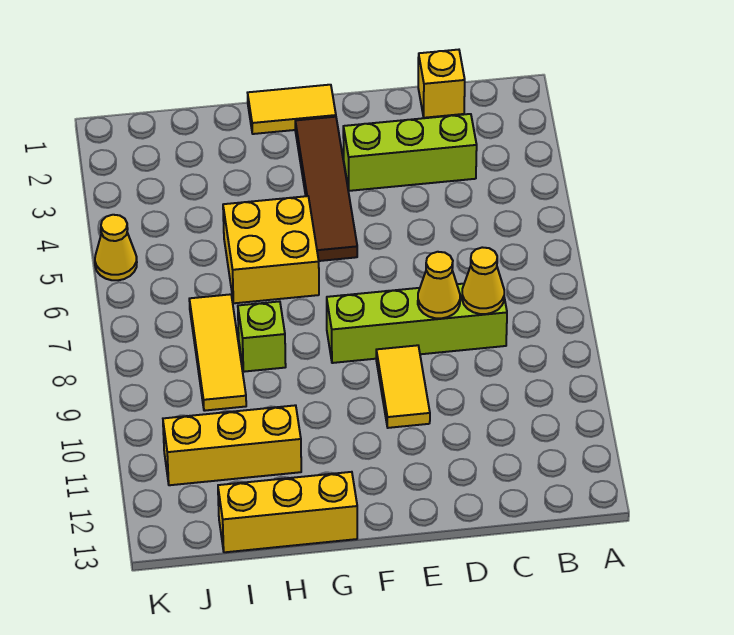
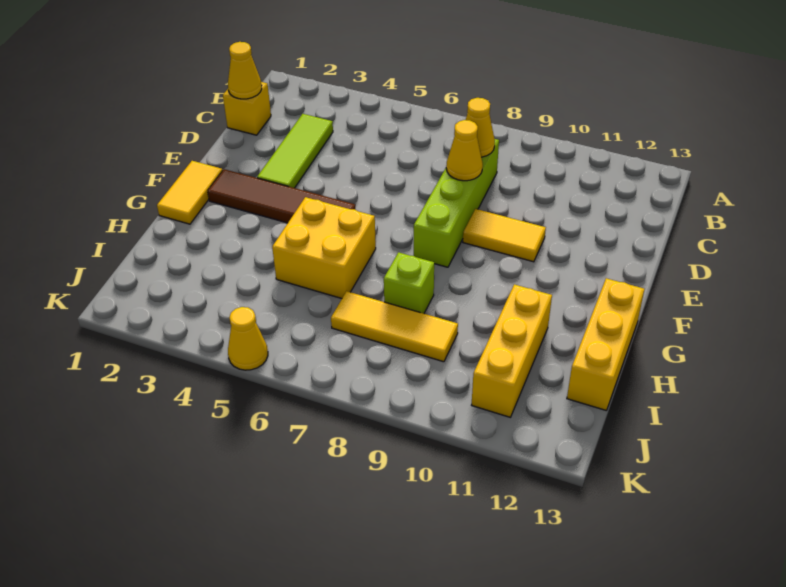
none -> yellow cone C1 level 2
lime brick C3:E3 level 1 -> lime tile C3:E3 level 1

